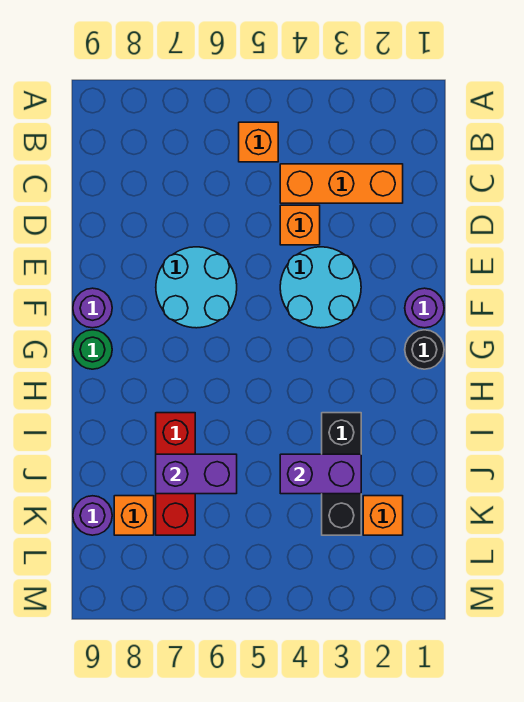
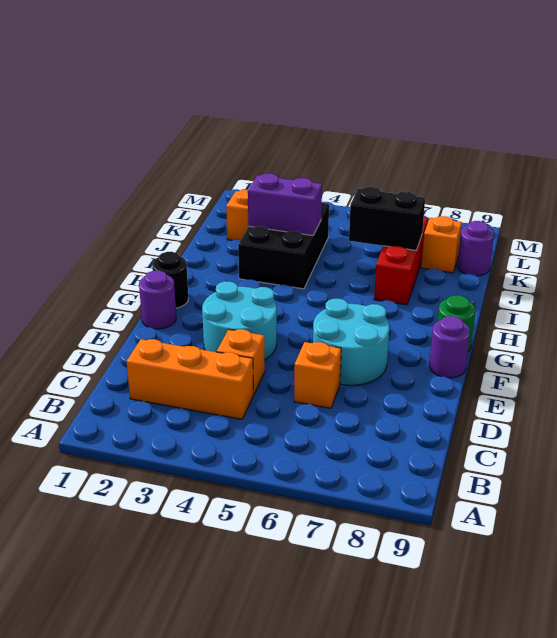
orange brick B5 level 1 -> orange brick D6 level 1
black brick I3:K3 level 1 -> black brick I3:K4 level 1
purple brick J6:J7 level 2 -> black brick J6:J7 level 2

